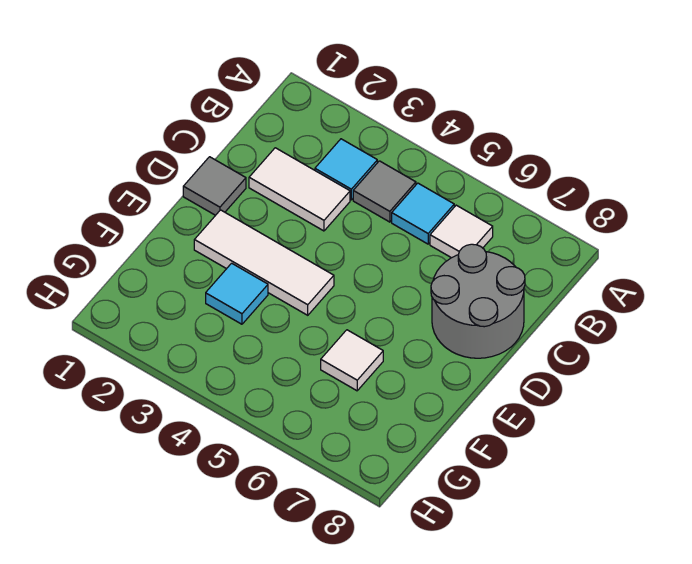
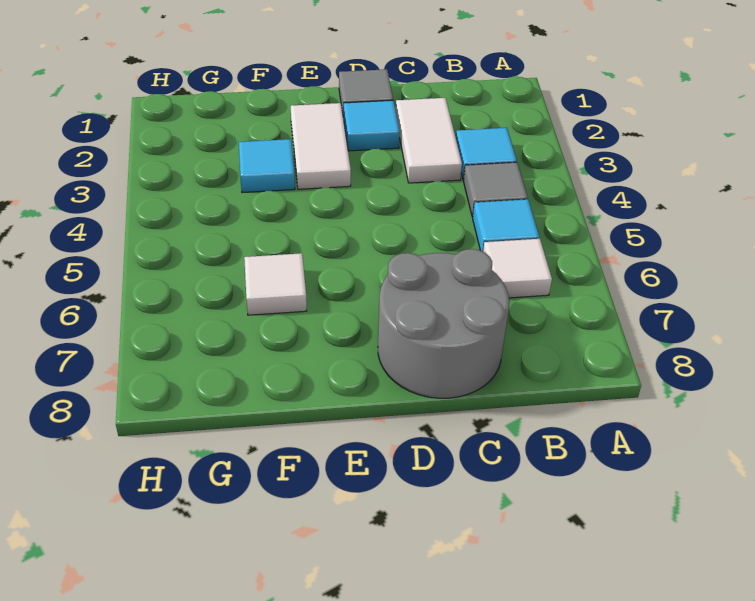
none -> cyan tile D2 level 1
white tile E2:E4 level 1 -> white tile E2:E3 level 1

